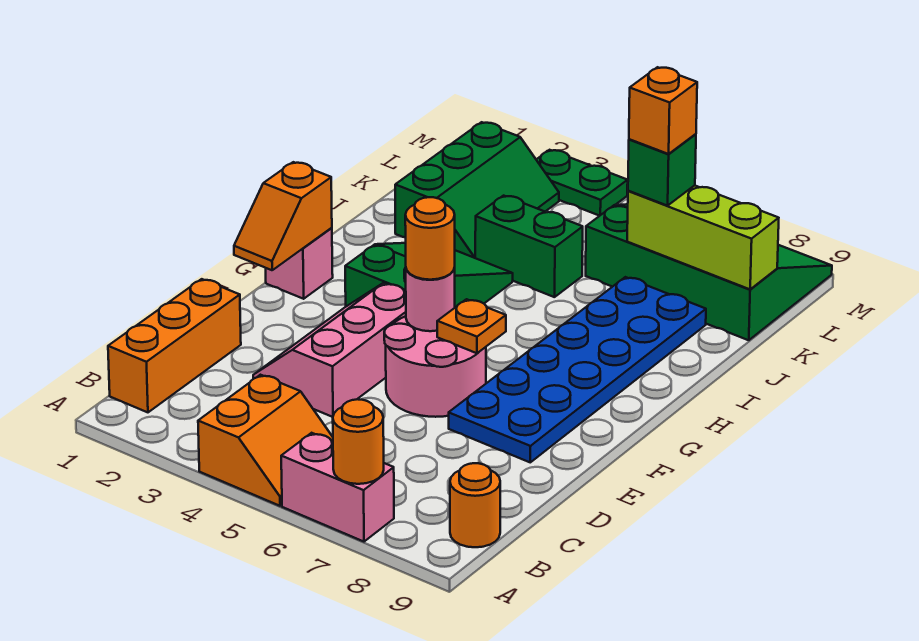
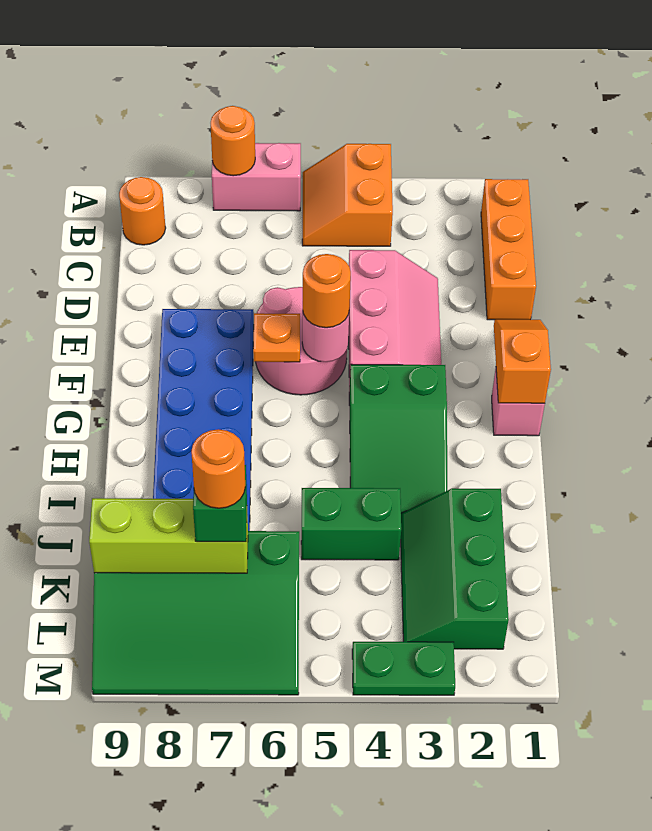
orange brick K7 level 4 -> orange round brick K7 level 4

